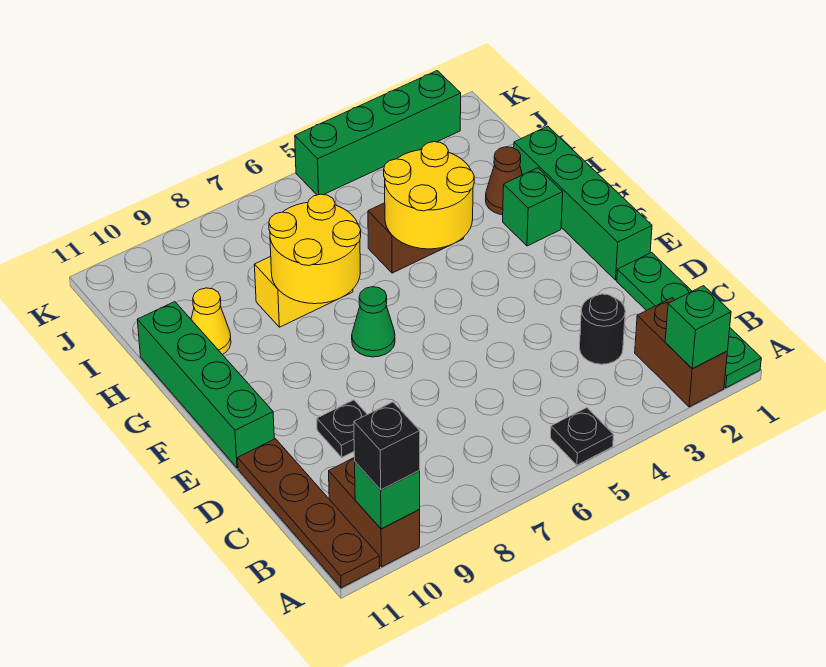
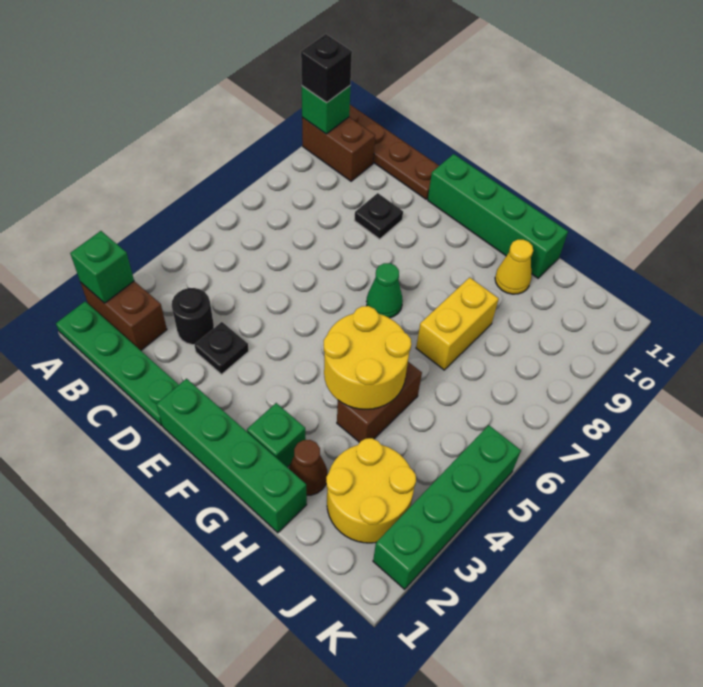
black plate A5 level 1 -> black plate D3 level 1
yellow round brick G7:H8 level 2 -> yellow round brick I2:J3 level 1

